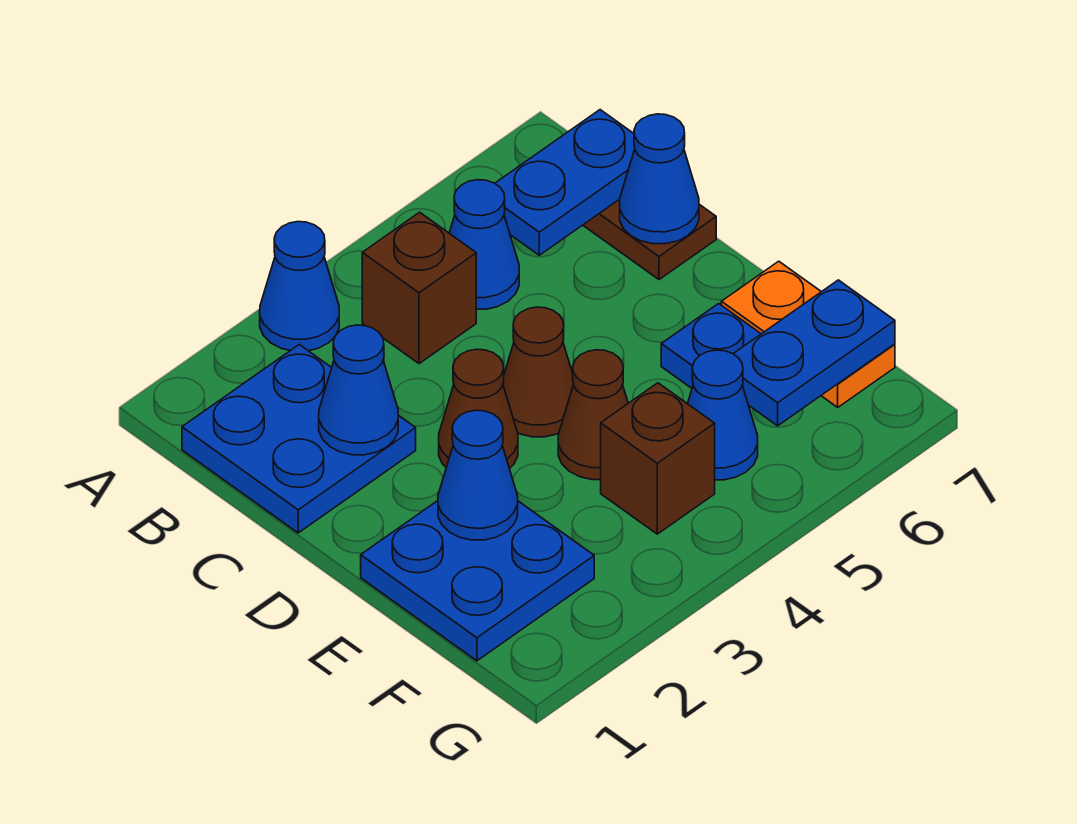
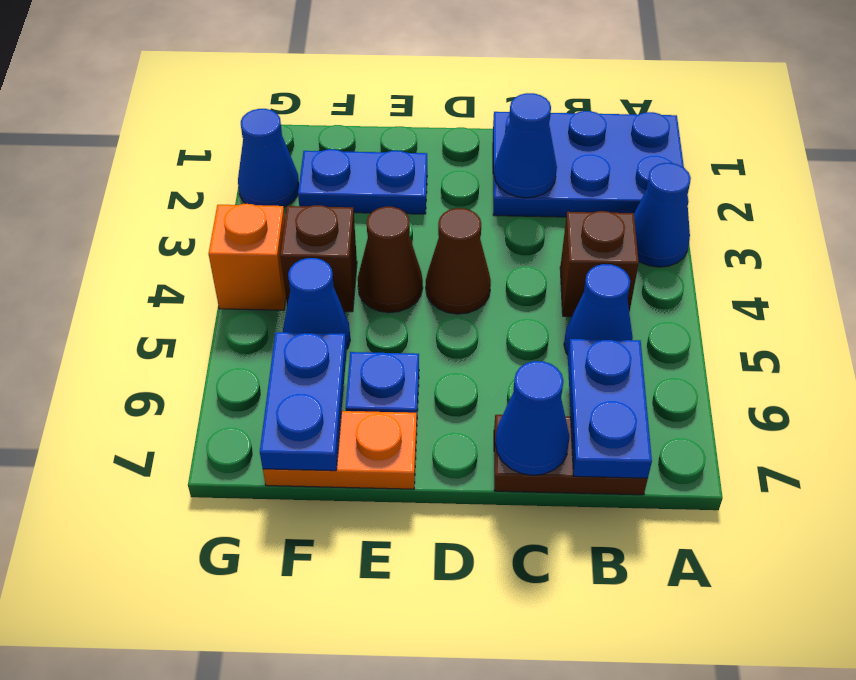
blue plate B1:C2 level 1 -> blue plate A1:C2 level 1
brown cone D3 level 1 -> none
blue plate E1:F2 level 1 -> blue plate E2:F2 level 1
blue cone E2 level 2 -> blue cone G2 level 1
none -> orange brick G4 level 1

